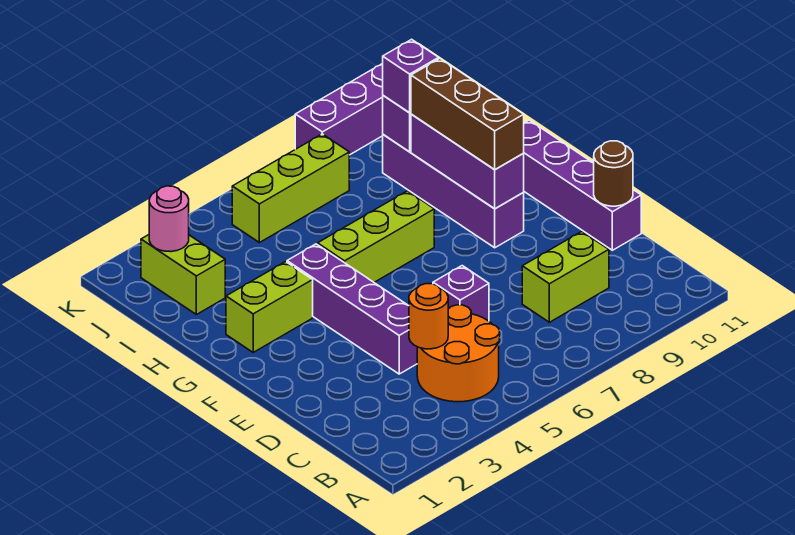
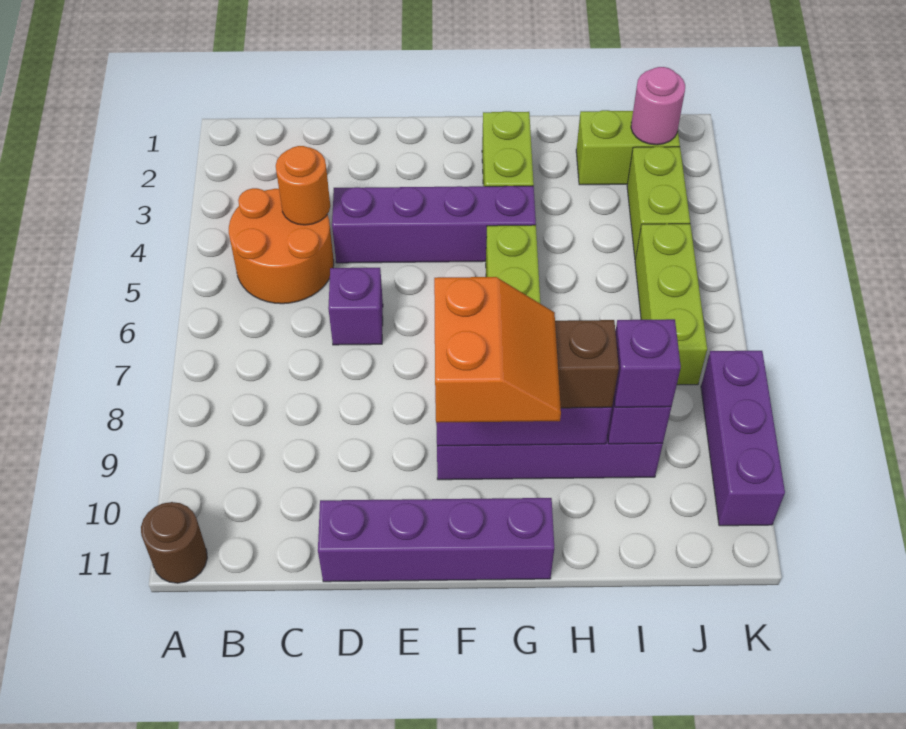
lime brick C8:C9 level 1 -> lime brick J3:J4 level 1
brown round brick D11 level 2 -> brown round brick A11 level 1
none -> orange slope F9:G10 level 4 top F

